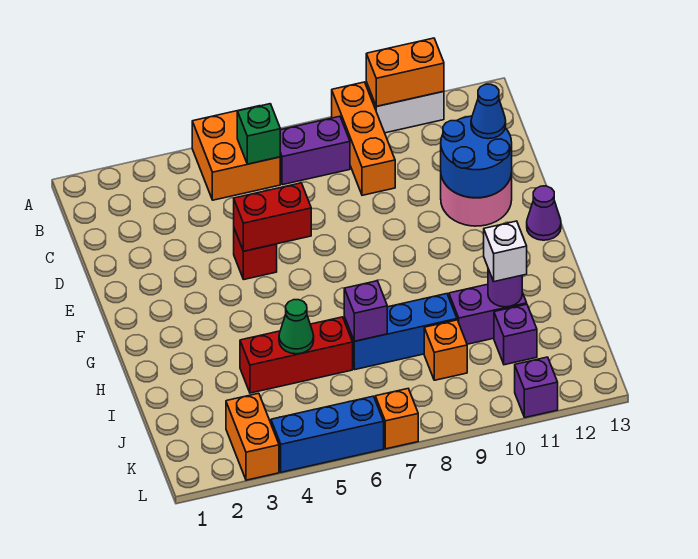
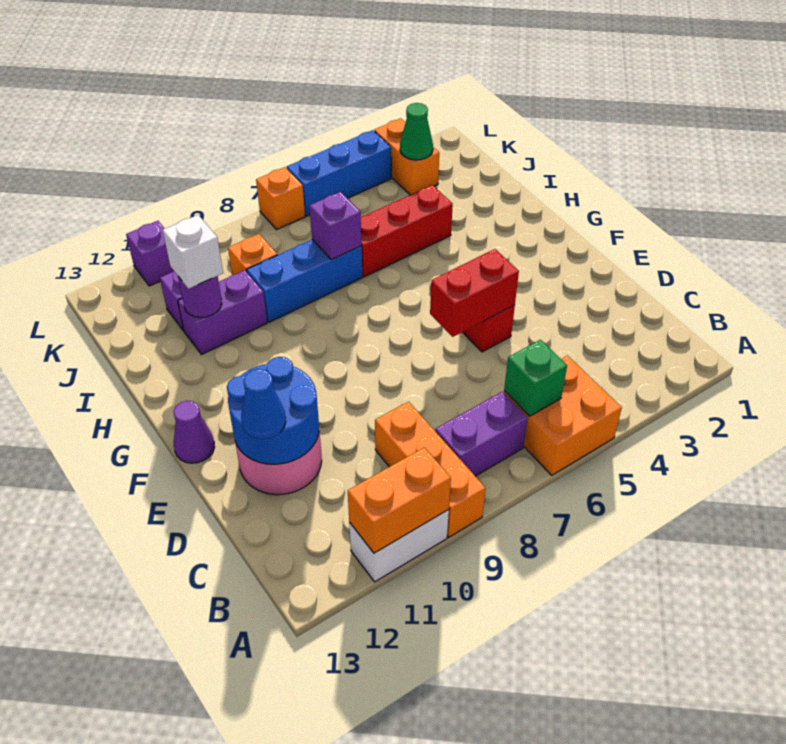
green cone I5 level 2 -> green cone K3 level 2

